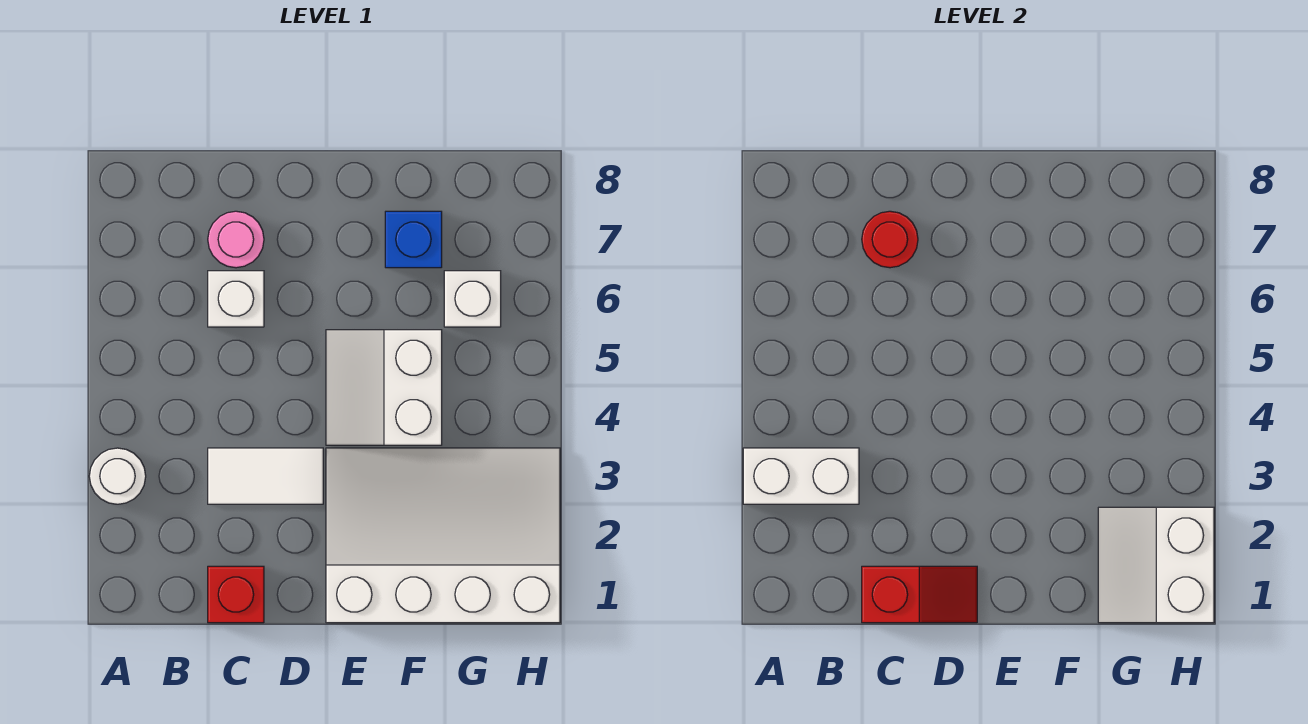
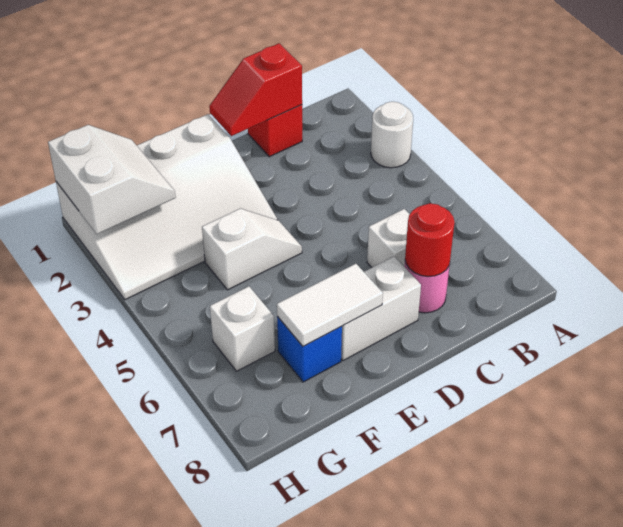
white brick A3:B3 level 2 -> white brick D7:E7 level 1
white tile C3:D3 level 1 -> white tile E7:F7 level 2
white slope E4:F5 level 1 top F -> white slope E4:F4 level 1 top F

